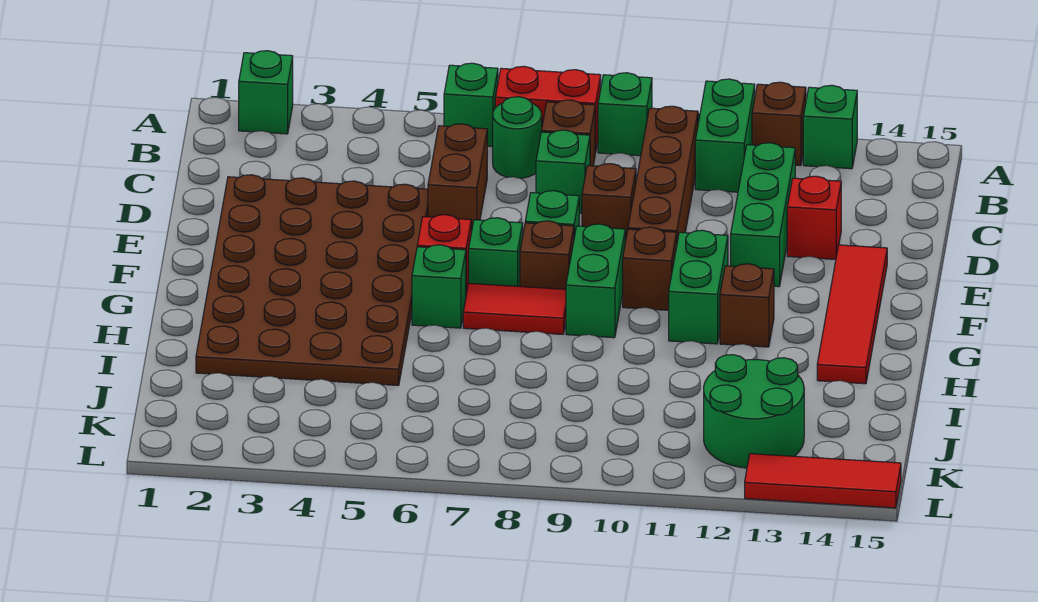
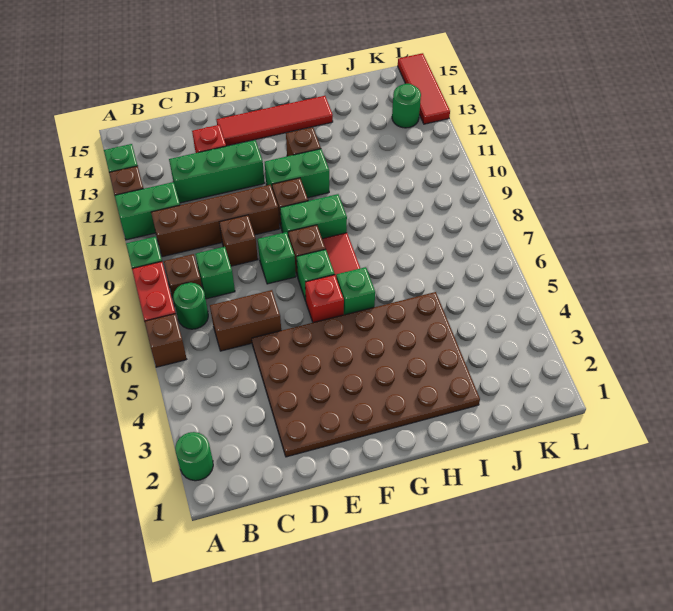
green brick A2 level 1 -> green round brick A2 level 1
green brick A6 level 1 -> brown brick A6 level 1
green round brick J12:K13 level 1 -> green round brick K13 level 1

